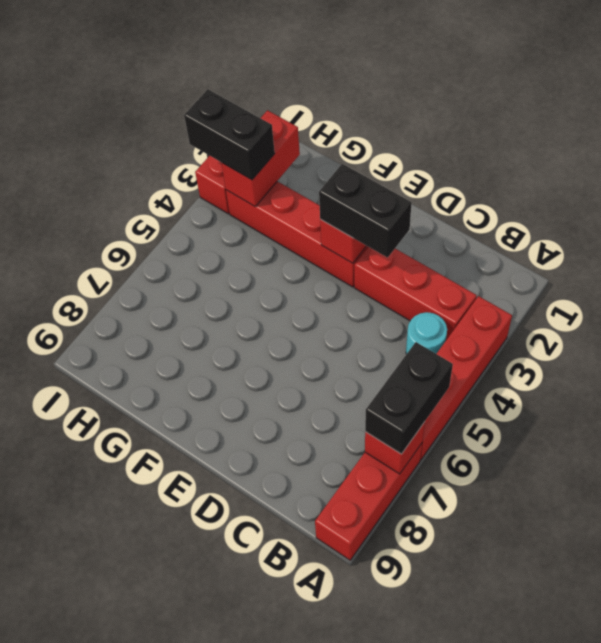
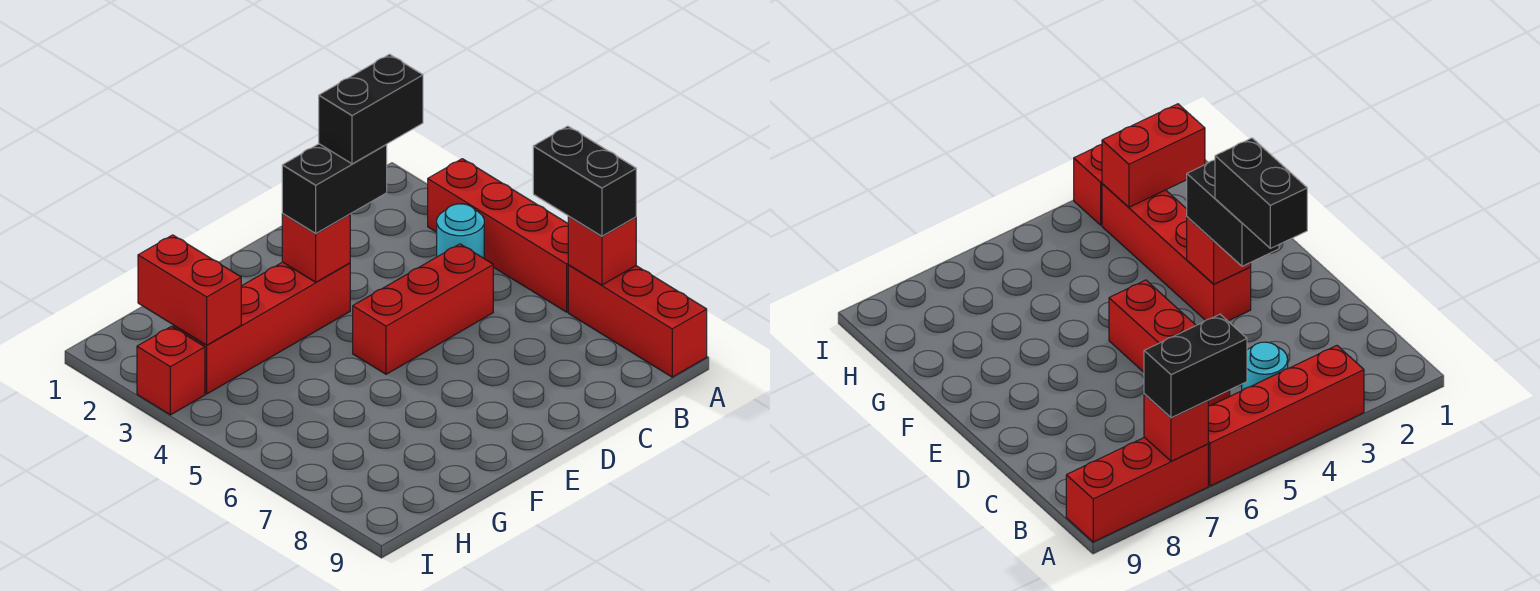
red brick B3:D3 level 1 -> red brick C5:E5 level 1
black brick H3:I3 level 3 -> black brick C3:D3 level 4

